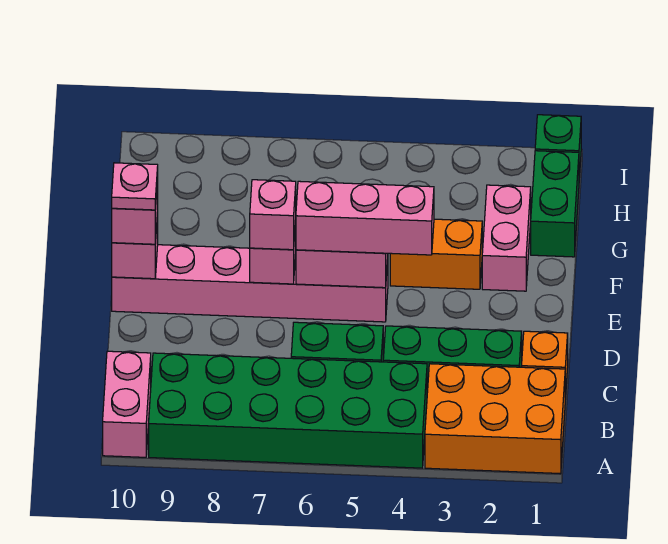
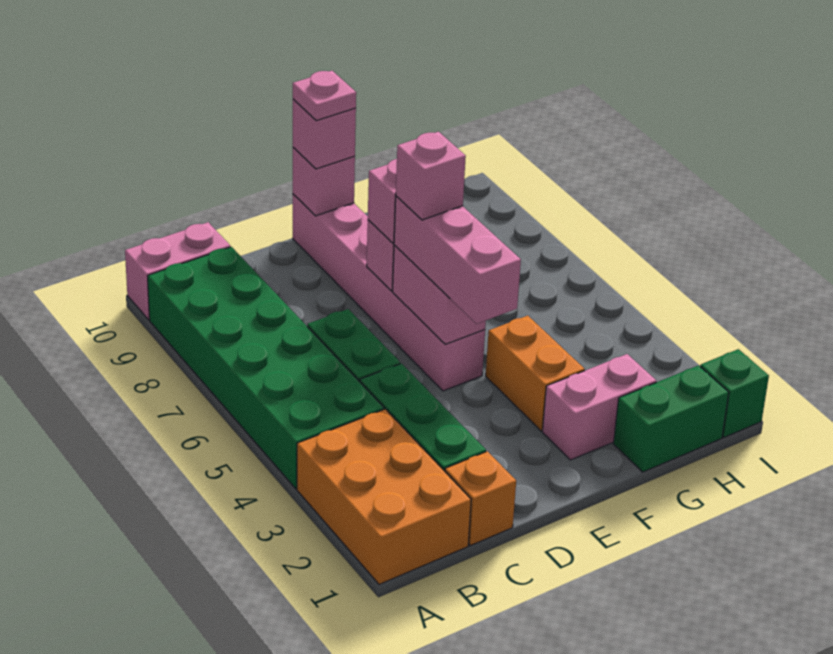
none -> pink brick E6 level 4

